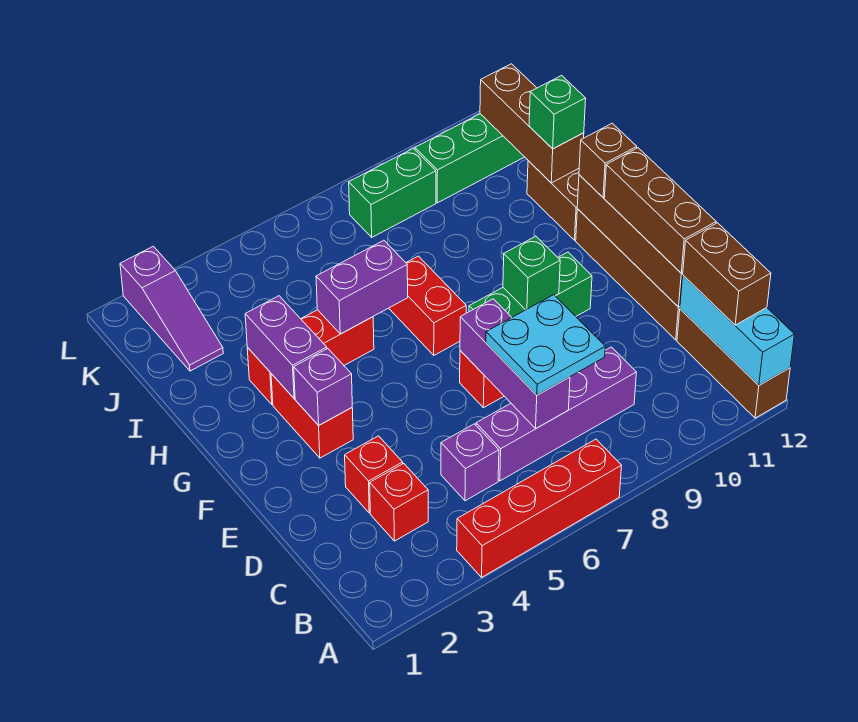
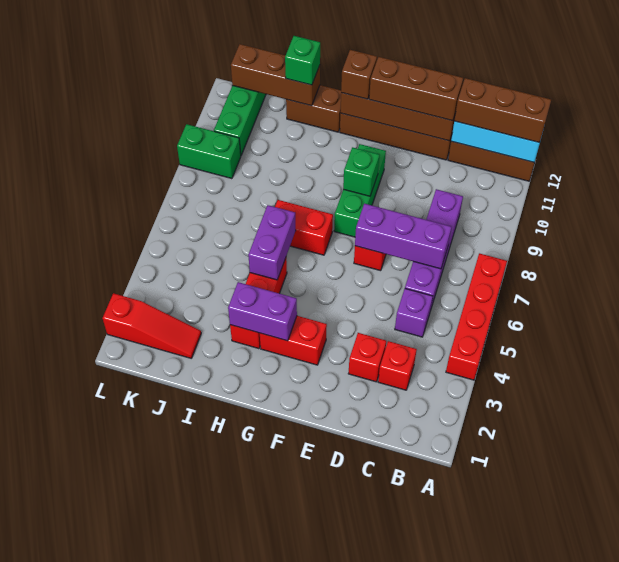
brown brick B12:C12 level 3 -> brown brick A12:C12 level 3
cyan plate C7:D8 level 3 -> none
purple brick F3 level 2 -> none
purple slope J2:L2 level 1 top L -> red slope J2:L2 level 1 top L
green brick K8:K9 level 1 -> green brick K9:L9 level 1

